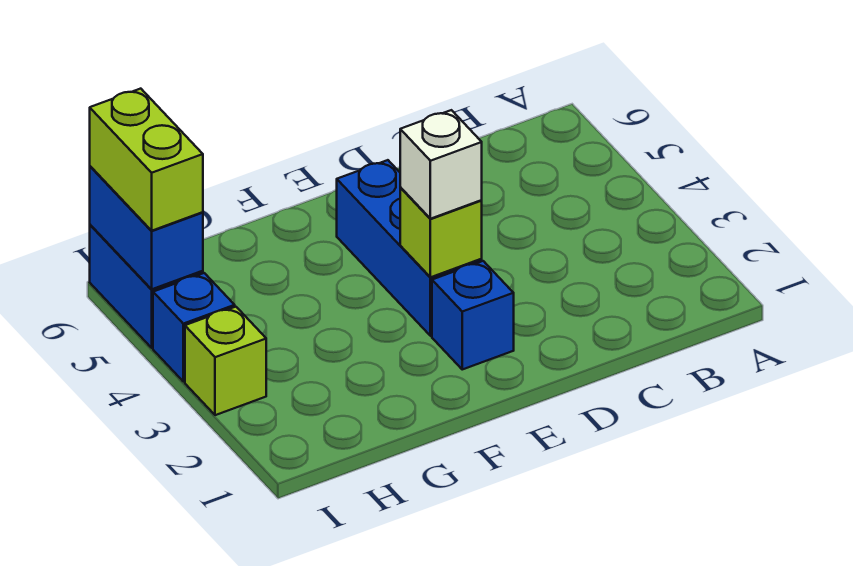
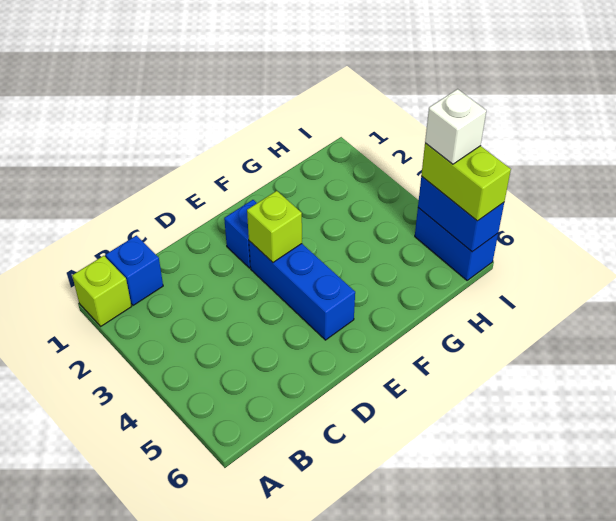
white brick E3 level 3 -> white brick I5 level 4
lime brick I3 level 1 -> lime brick A1 level 1
blue brick I4 level 1 -> blue brick B1 level 1

